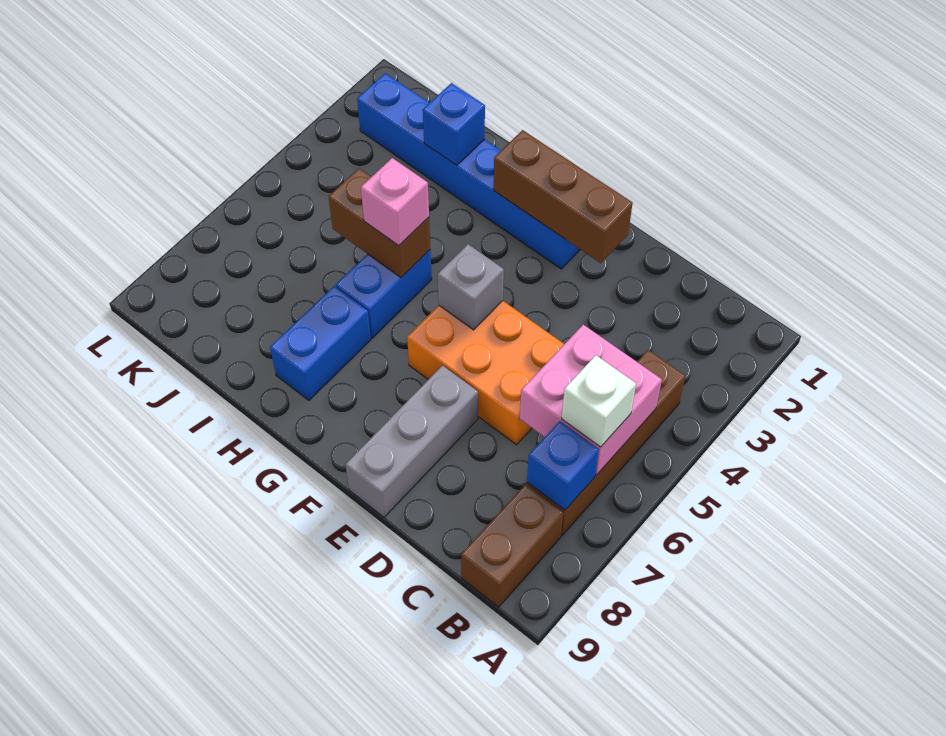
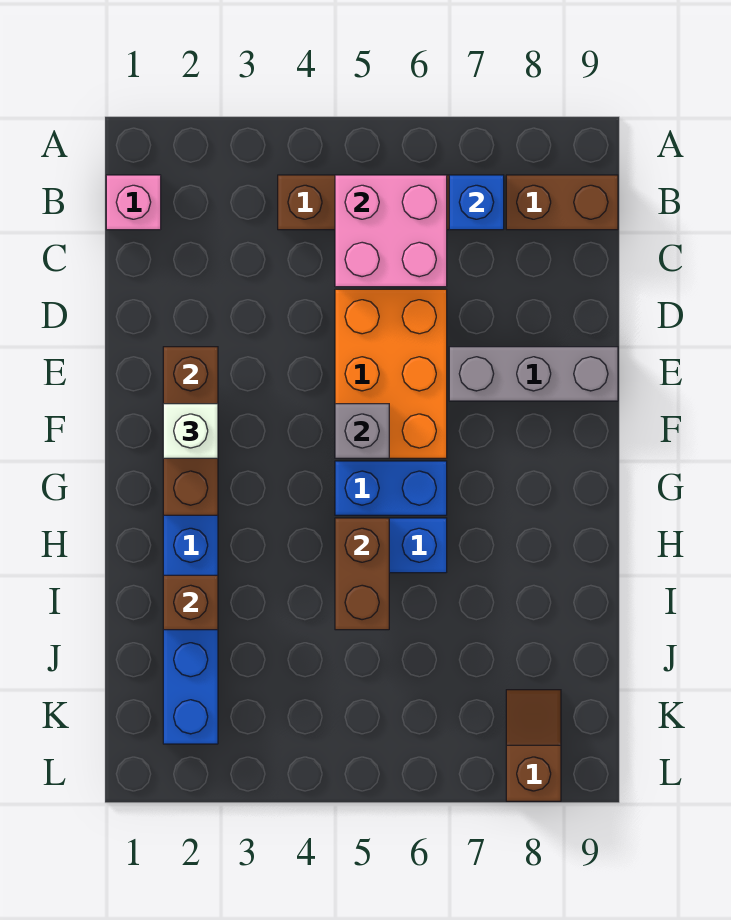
white brick B6 level 3 -> white brick F2 level 3
pink brick H5 level 3 -> pink brick B1 level 1
blue brick H7:H8 level 1 -> blue brick G5:G6 level 1
blue brick I2 level 2 -> brown brick I2 level 2
none -> brown slope K8:L8 level 1 top L

